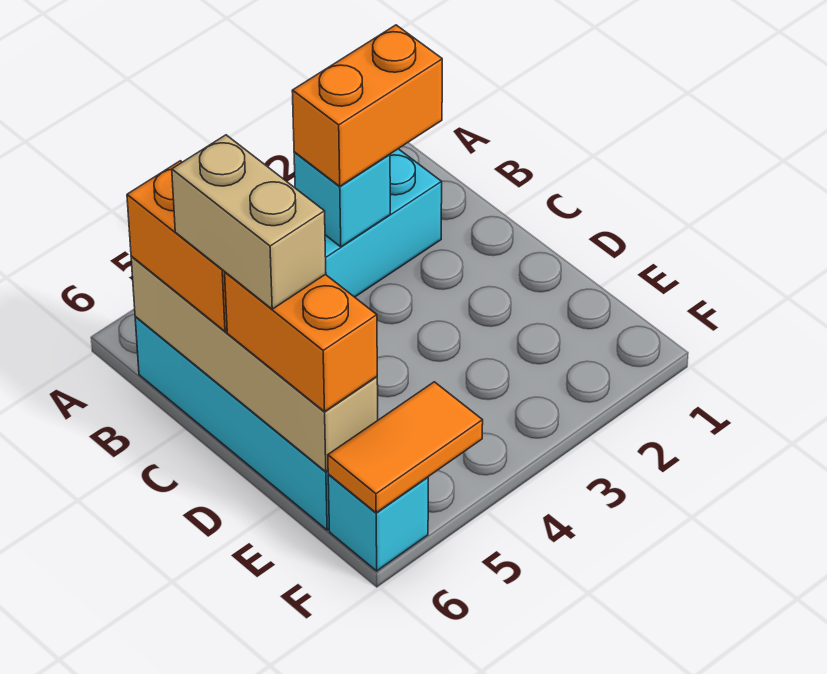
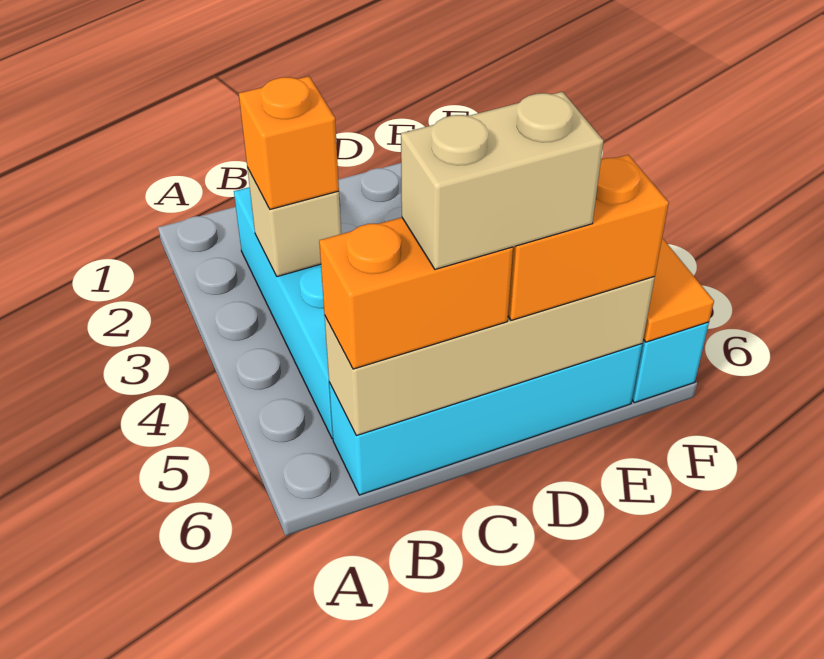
orange brick B2:B3 level 3 -> orange brick B3 level 3
cyan brick B3 level 2 -> tan brick B3 level 2

